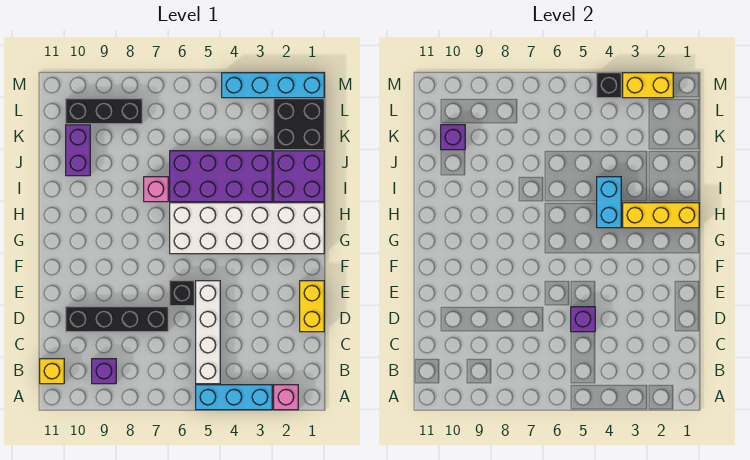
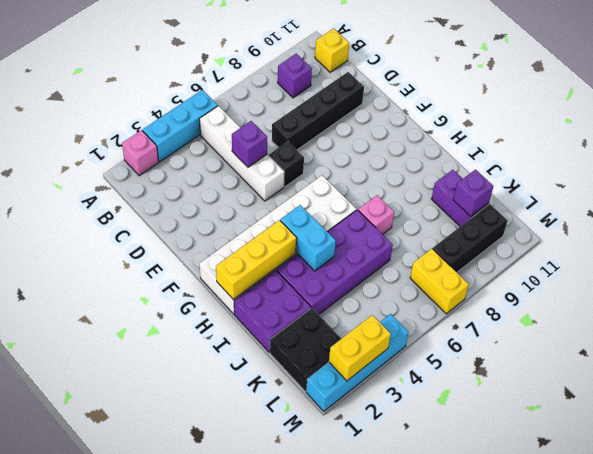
yellow brick D1:E1 level 1 -> yellow brick L7:M7 level 1
black brick M4 level 2 -> none

